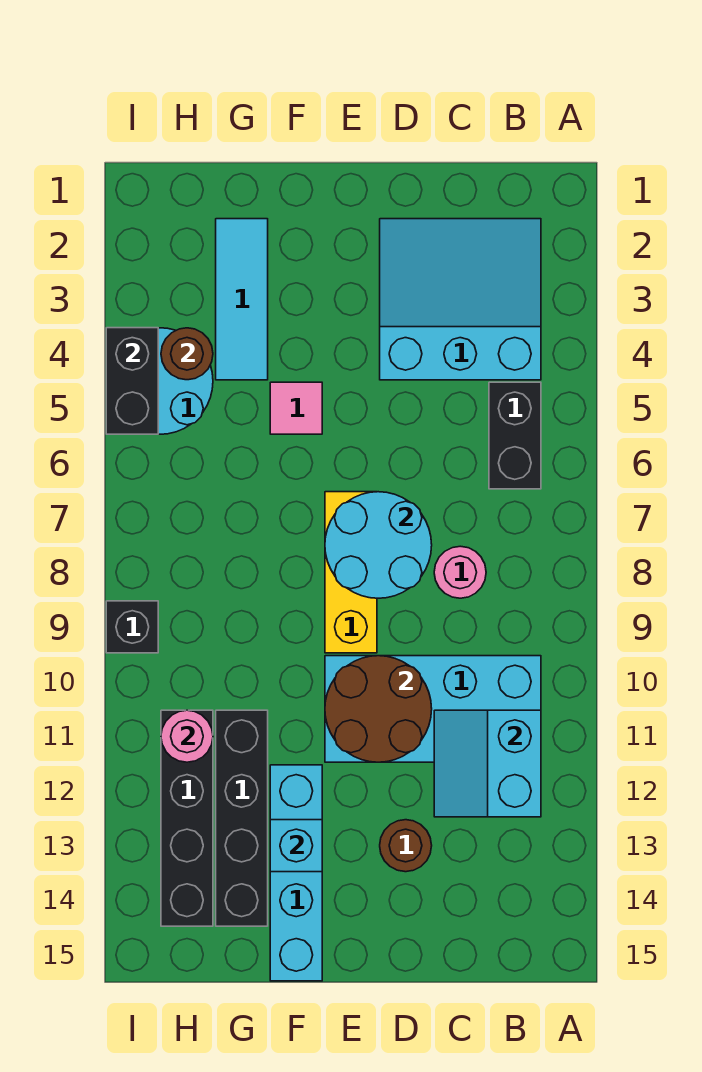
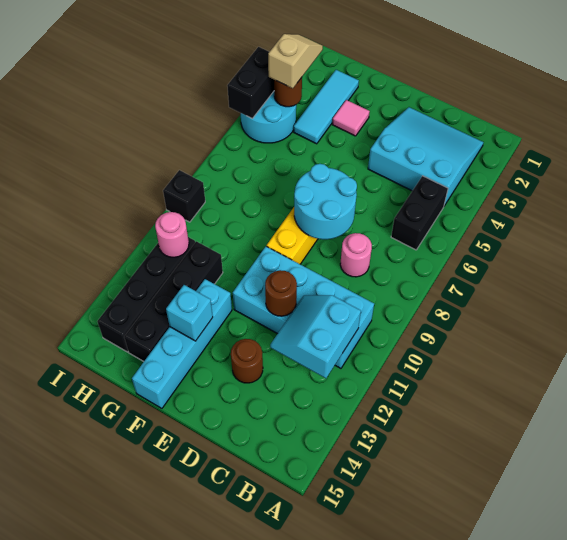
brown round brick D10:E11 level 2 -> brown round brick D11 level 2
pink tile F5 level 1 -> pink tile F3 level 1
none -> tan slope H3:H4 level 3 top 4

